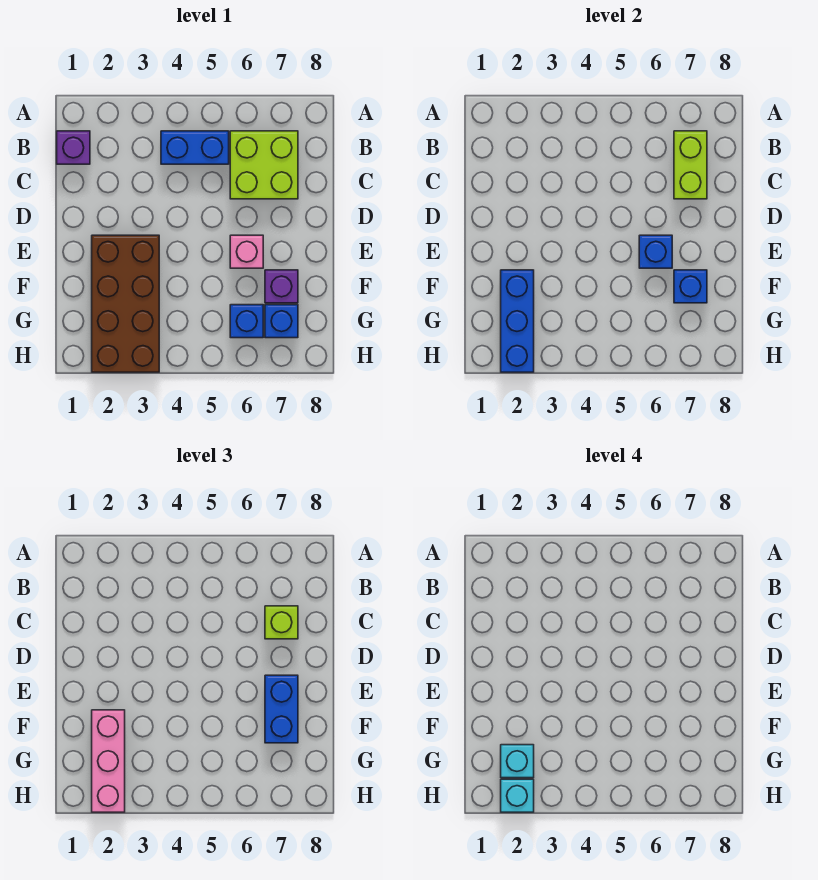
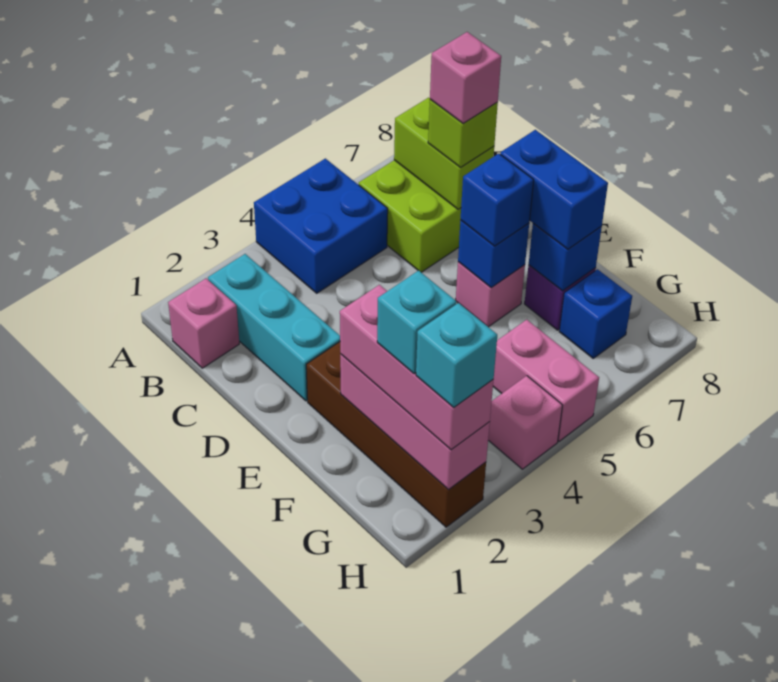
purple brick B1 level 1 -> pink brick B1 level 1
none -> cyan brick B2:D2 level 1
blue brick B4:B5 level 1 -> blue brick A4:B5 level 1
none -> pink brick C7 level 4
brown brick E2:H3 level 1 -> brown brick E2:H2 level 1
blue brick F2:H2 level 2 -> pink brick F2:H2 level 2
none -> pink brick G5:H5 level 1
blue brick G6 level 1 -> blue brick E6 level 3
none -> pink brick H4 level 1

